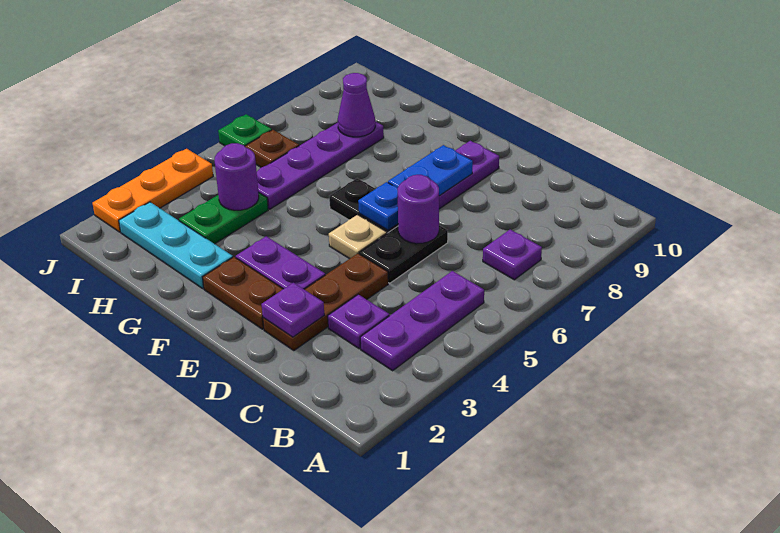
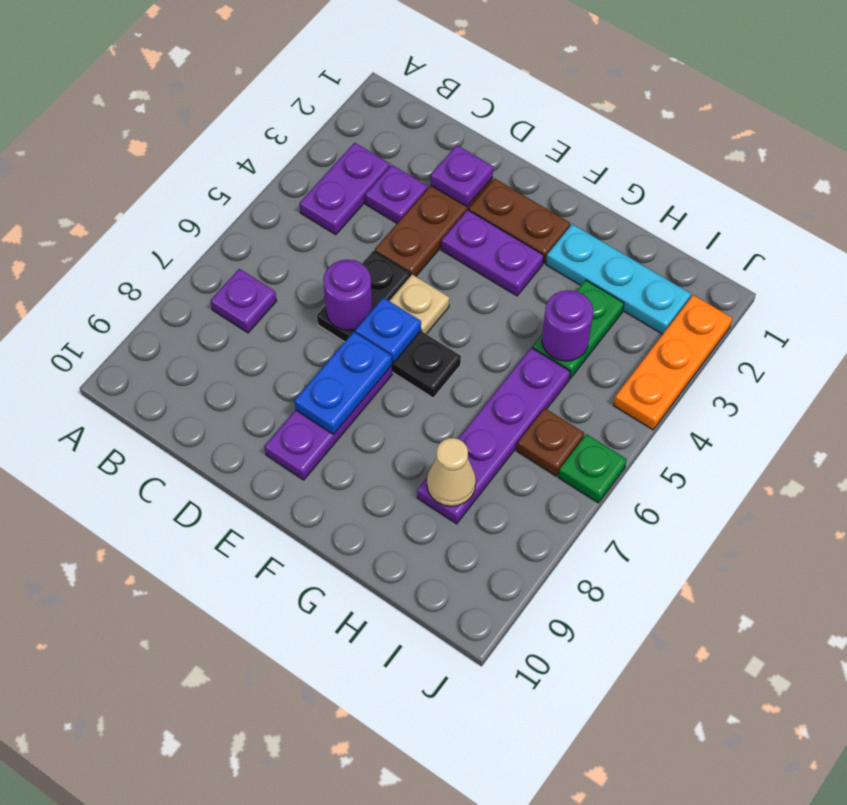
purple plate B3:B5 level 1 -> purple plate B3:B4 level 1
purple cone H8 level 2 -> tan cone H8 level 2

